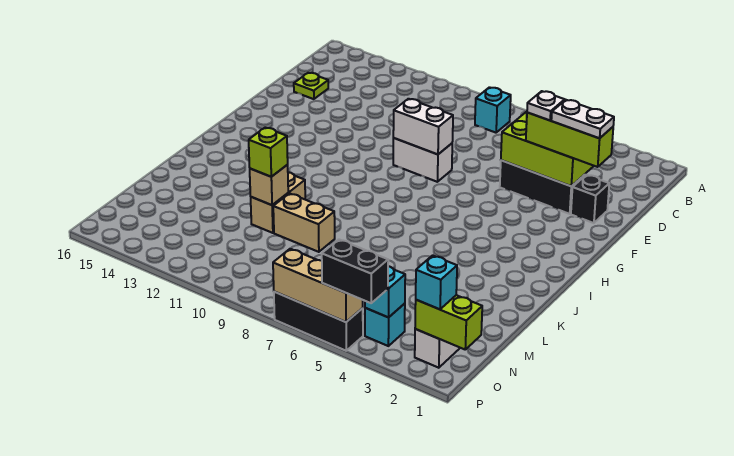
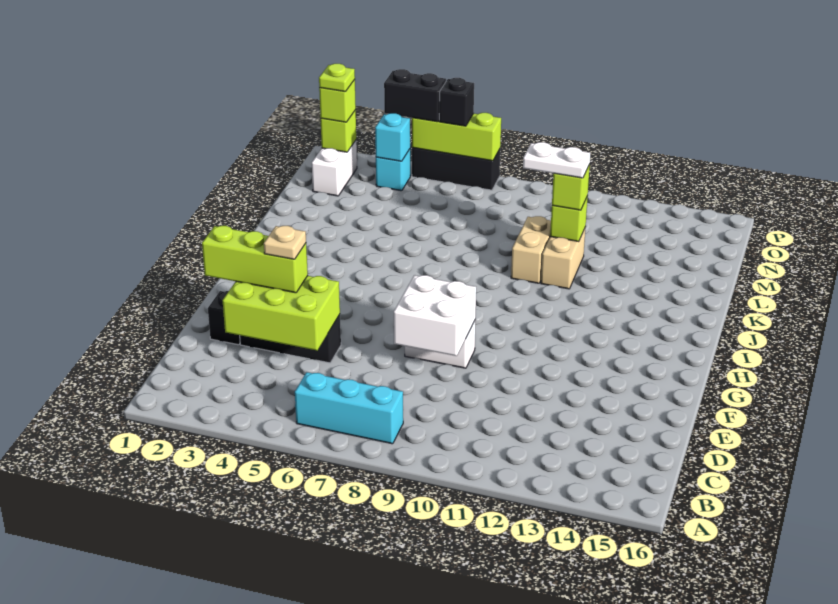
cyan brick B8 level 1 -> cyan brick B6:B8 level 1
lime plate D15 level 1 -> lime plate O2 level 4
white plate E2:E3 level 4 -> white plate L10:L11 level 4
white plate E4 level 4 -> tan plate E4 level 4
white brick F8:F9 level 2 -> white brick E8:F9 level 2
tan brick L9:L10 level 1 -> tan brick K10:L10 level 1
tan brick L11 level 2 -> lime brick L11 level 2
lime brick O1:O2 level 2 -> lime brick O2 level 2
cyan brick O2 level 3 -> lime brick O2 level 3
tan brick P5:P7 level 2 -> lime brick P5:P7 level 2
none -> black brick P6 level 3

